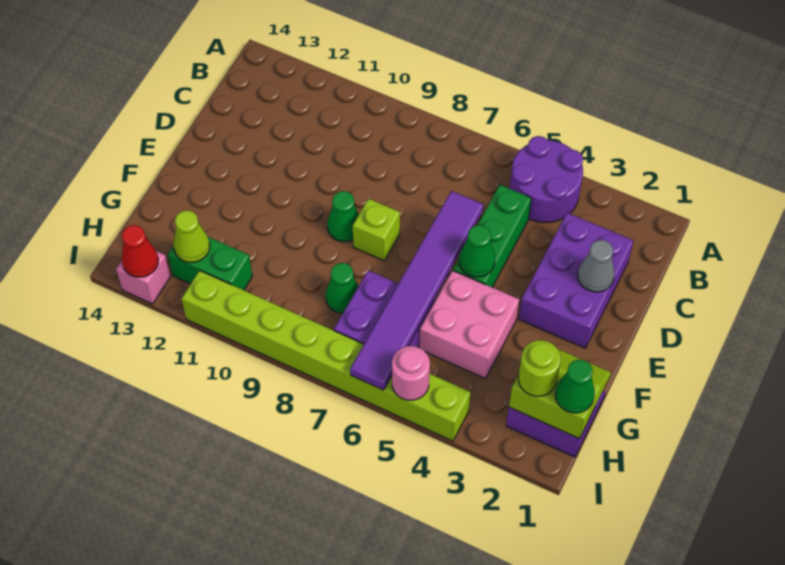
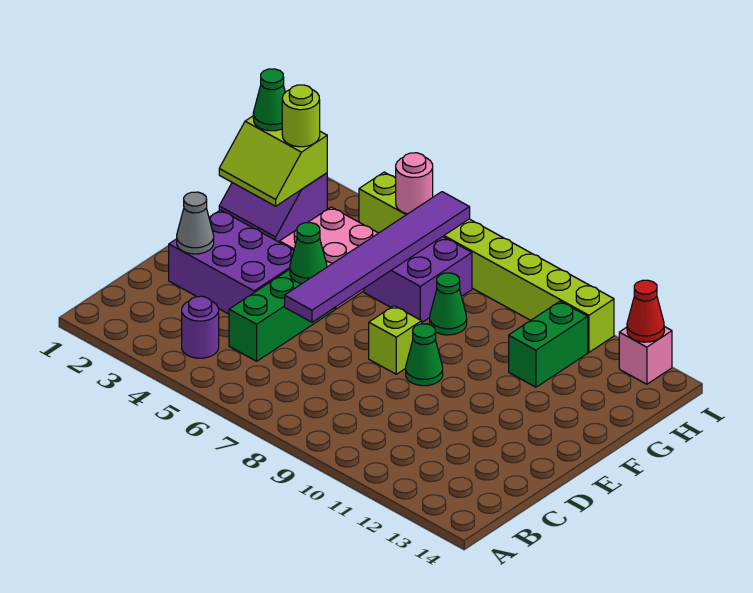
purple round brick A4:B5 level 1 -> purple round brick B4 level 1
purple brick C2:E3 level 1 -> purple brick D2:E4 level 1
green brick H11:H12 level 1 -> green brick G11:H11 level 1
lime cone H12 level 2 -> none

